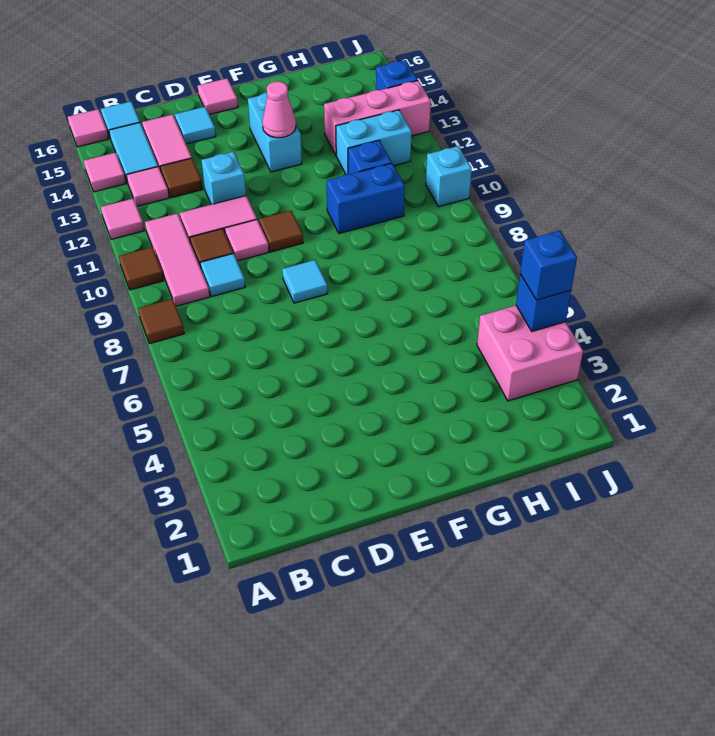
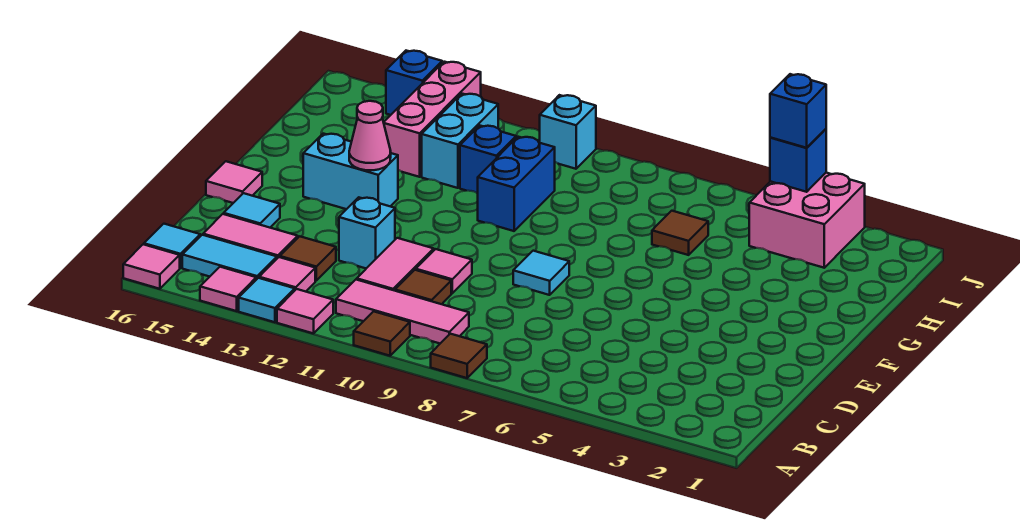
cyan tile C9 level 1 -> cyan tile A13 level 1
brown tile E10 level 1 -> brown tile H6 level 1

